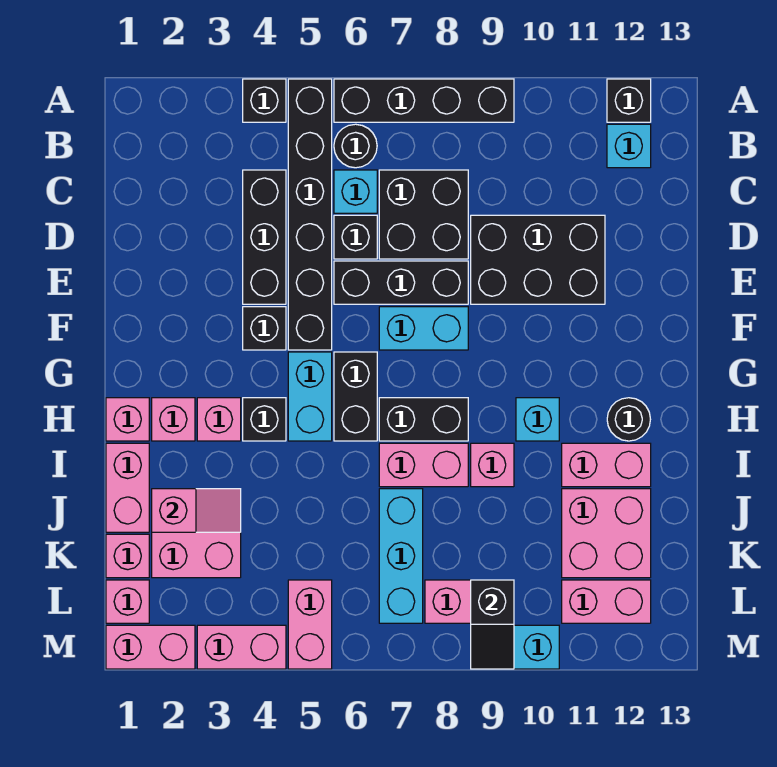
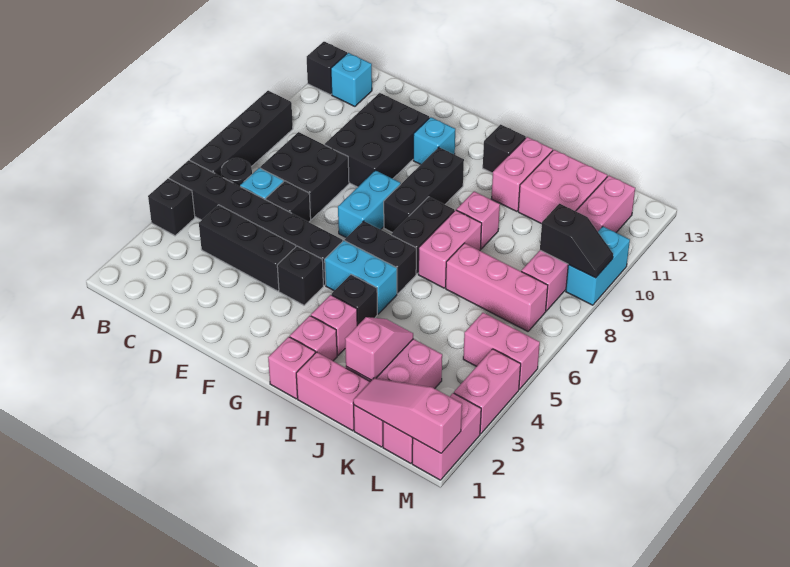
black brick E6:E8 level 1 -> black brick G8:G10 level 1
cyan brick H10 level 1 -> cyan brick F11 level 1
black round brick H12 level 1 -> black brick H12 level 1
cyan brick J7:L7 level 1 -> pink brick J7:L7 level 1
none -> pink slope K1:M1 level 2 top M

